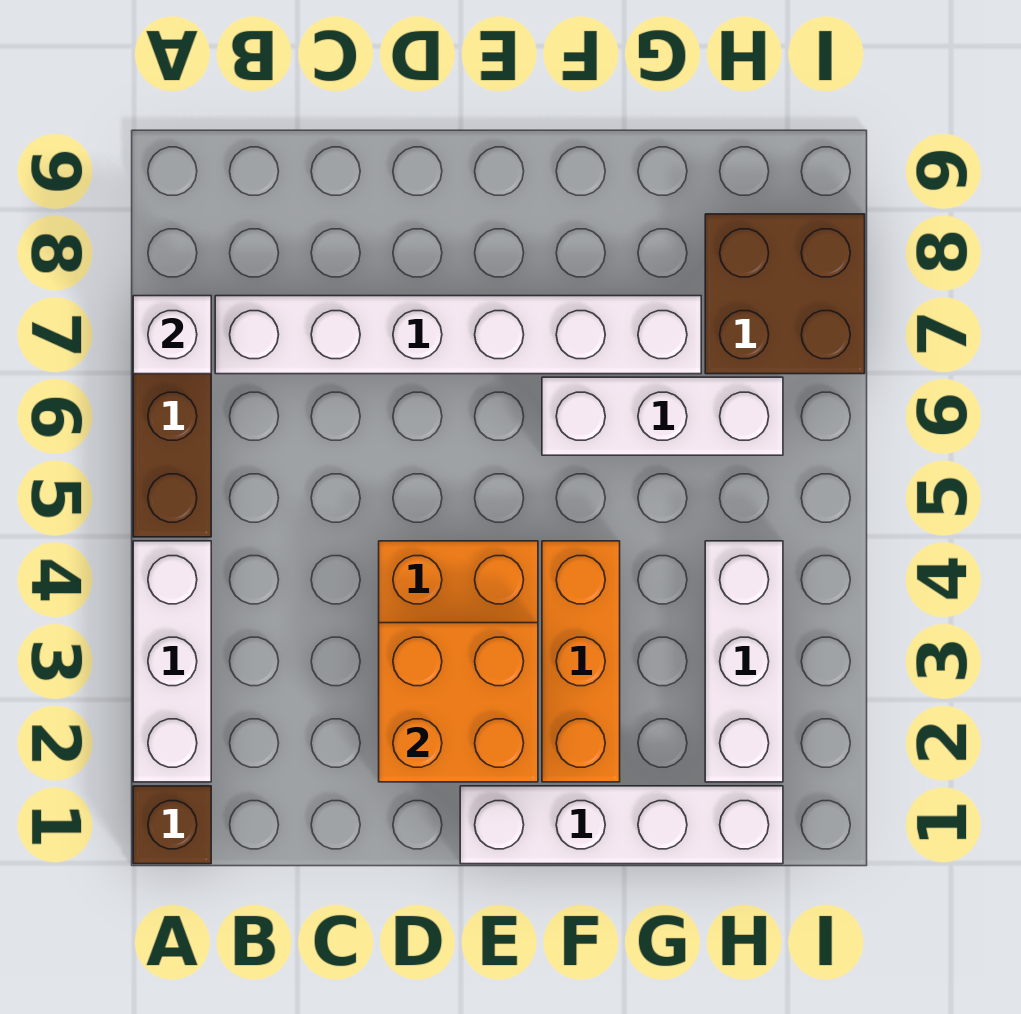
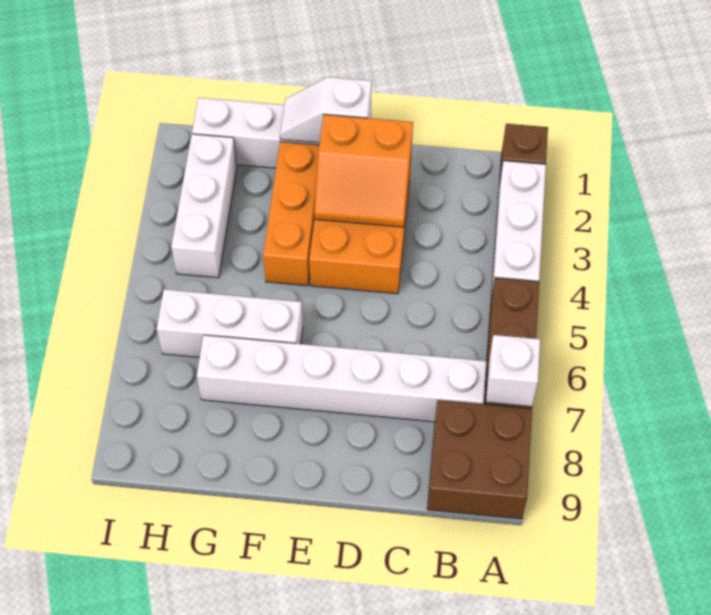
orange brick D2:E3 level 2 -> orange slope D2:E3 level 2 top 2
none -> white slope E1:F1 level 2 top E
brown brick H7:I8 level 1 -> brown brick A8:B9 level 1

